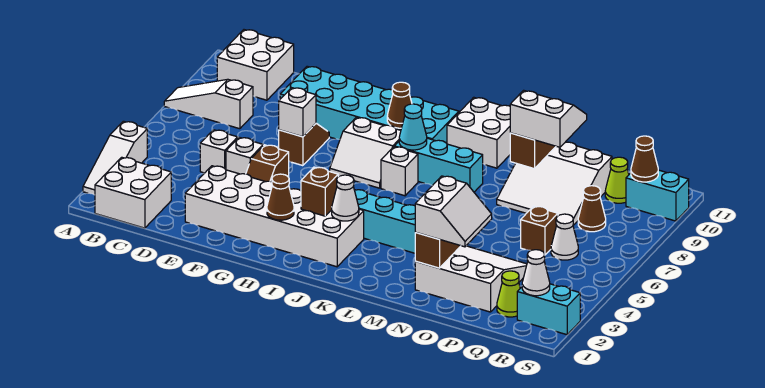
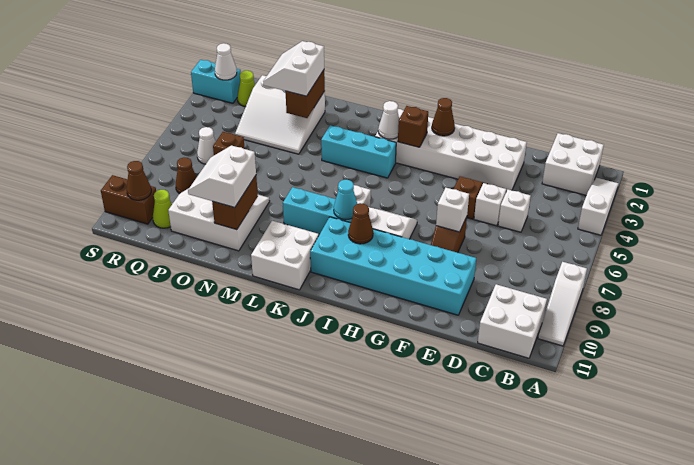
white slope A8:C8 level 1 top C -> white slope A8:A10 level 1 top 8
white slope N9:O10 level 3 top 9 -> white slope N9:O10 level 3 top N
cyan brick R10:S10 level 1 -> brown brick R10:S10 level 1

